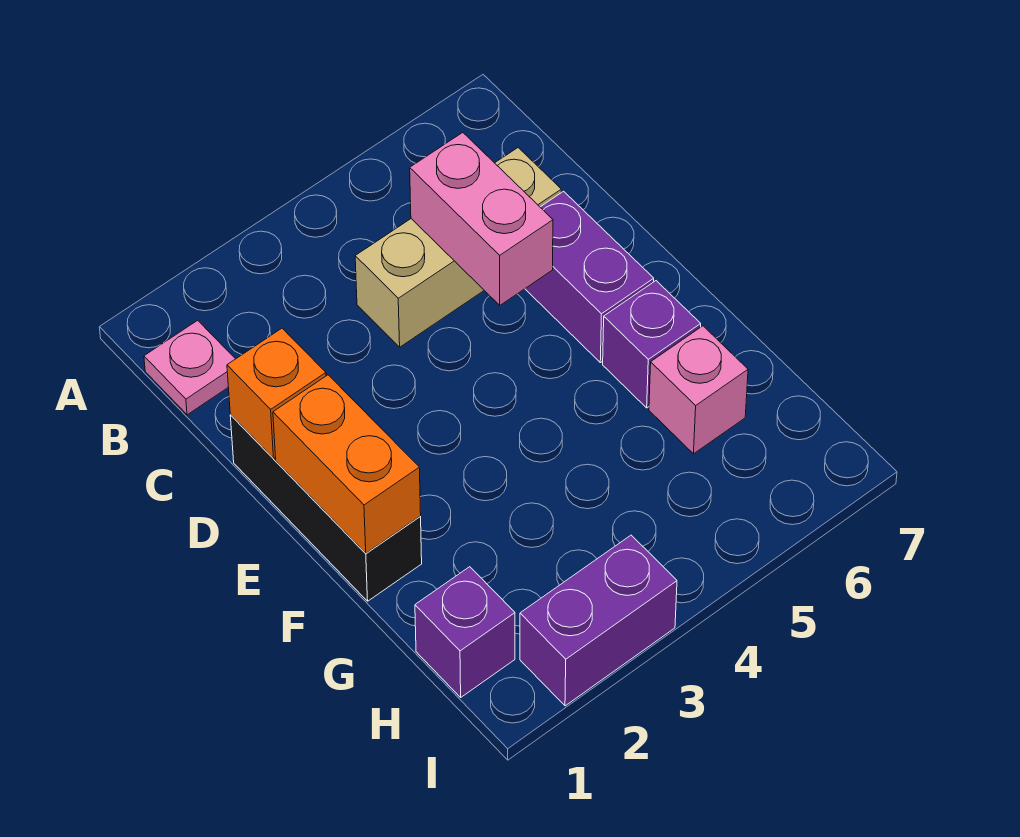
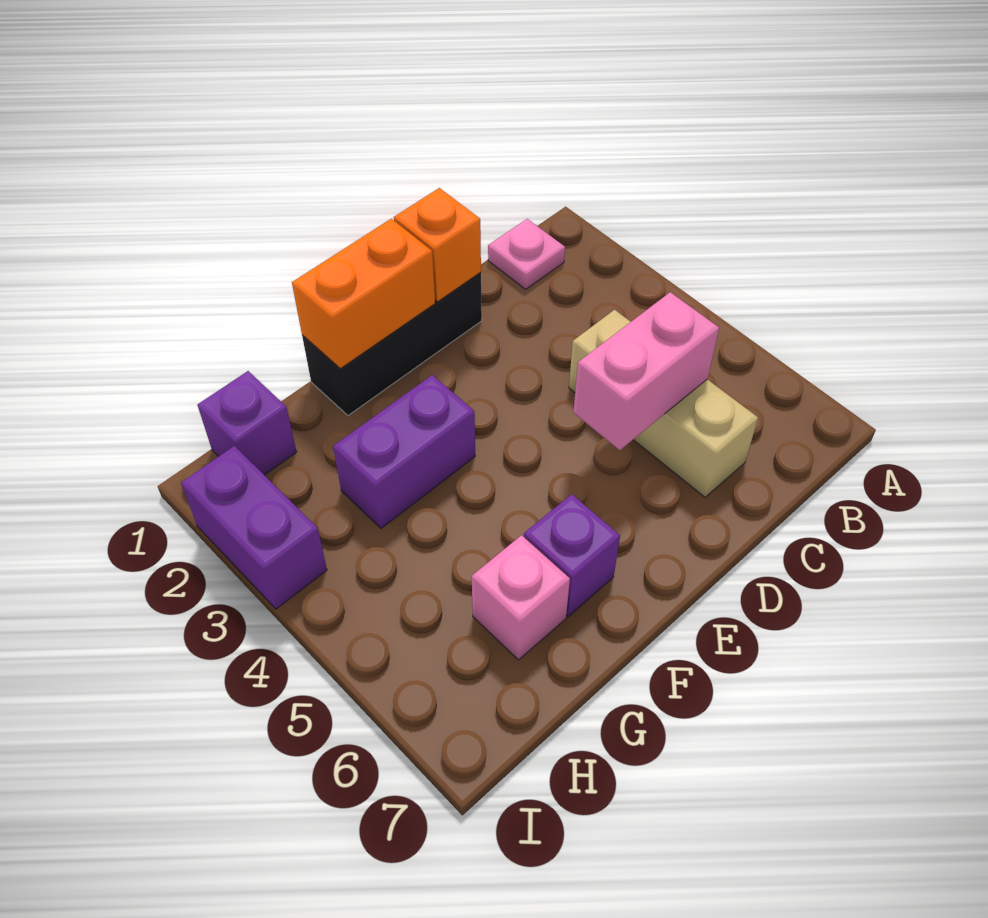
purple brick D6:E6 level 1 -> purple brick F3:G3 level 1

